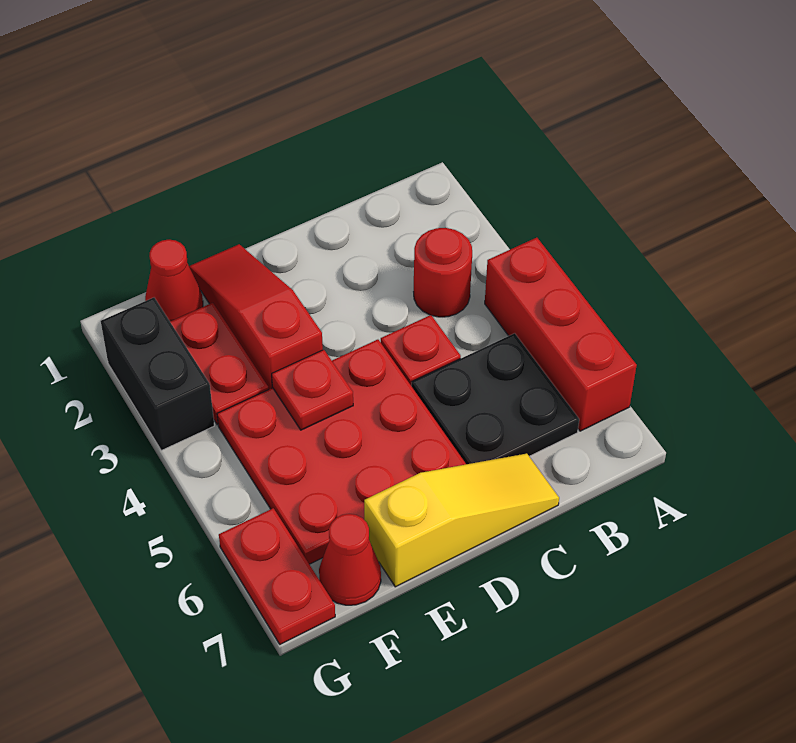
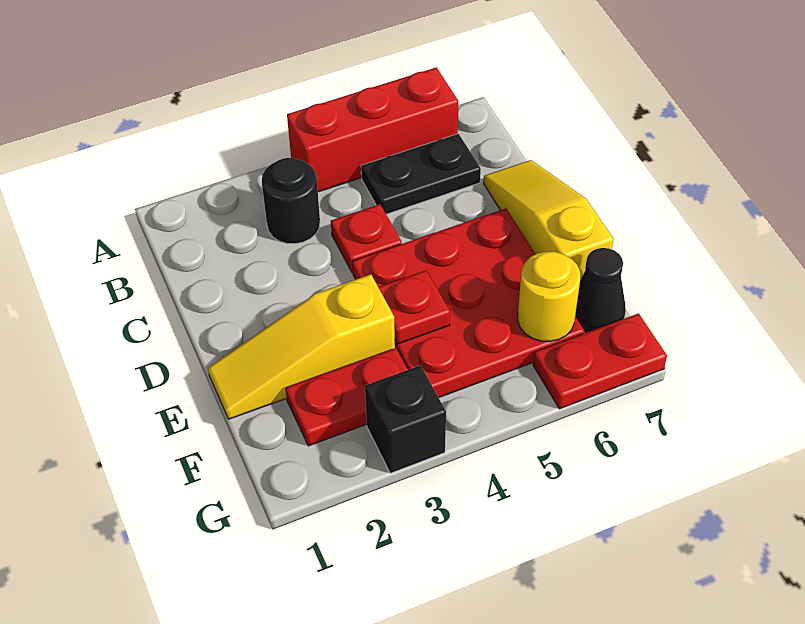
red round brick B3 level 1 -> black round brick B3 level 1
black plate B5:C6 level 1 -> black plate B5:B6 level 1
red slope E1:E3 level 1 top 3 -> yellow slope E1:E3 level 1 top 3
red cone F1 level 1 -> none
none -> yellow round brick F6 level 2
red cone F7 level 1 -> black cone F7 level 1
black brick G2:G3 level 1 -> black brick G3 level 1

